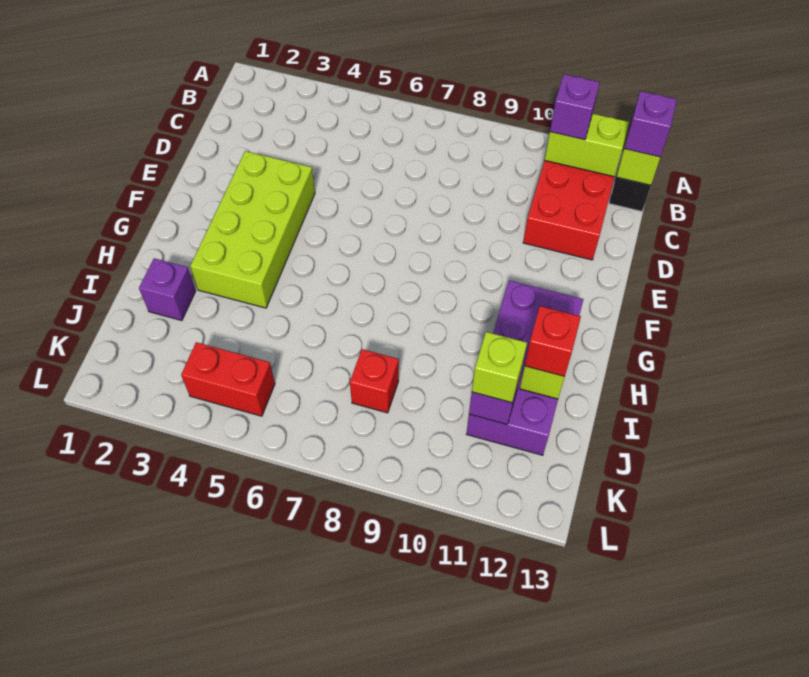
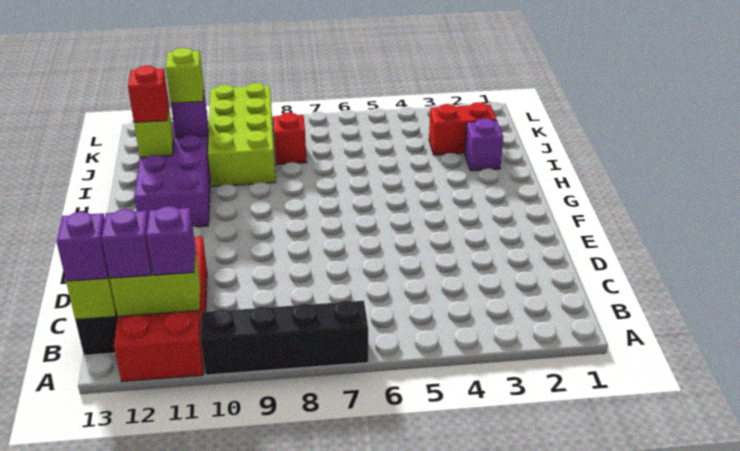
none -> black brick A7:A10 level 1
none -> purple brick B12 level 3
lime brick E3:H4 level 1 -> lime brick I9:L10 level 1
red brick K4:K5 level 1 -> red brick J2:J3 level 1

